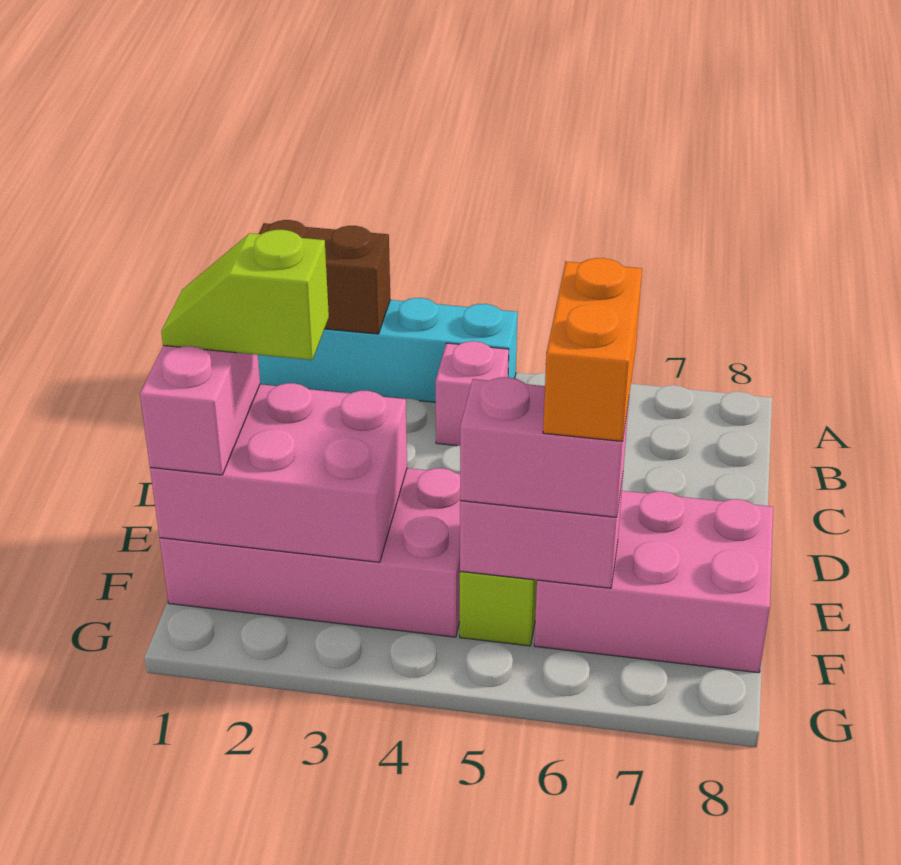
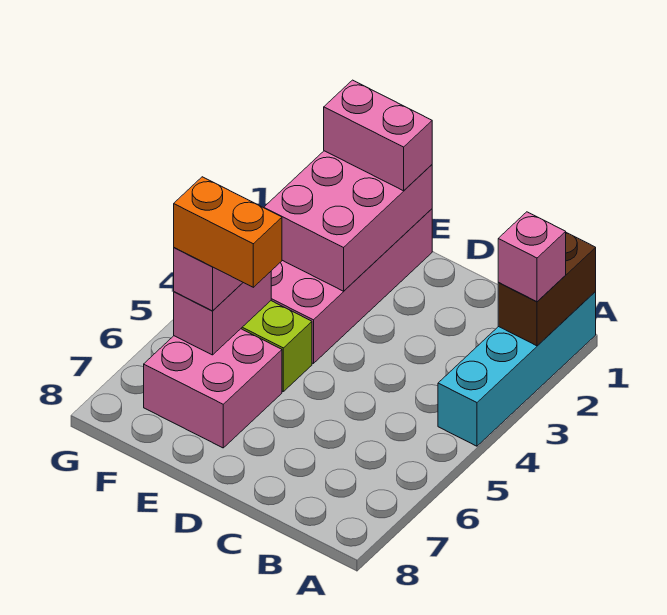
pink brick B4 level 1 -> pink brick A2 level 3
lime slope E1:E2 level 4 top 2 -> none
pink brick E6:F8 level 1 -> pink brick E6:F7 level 1

